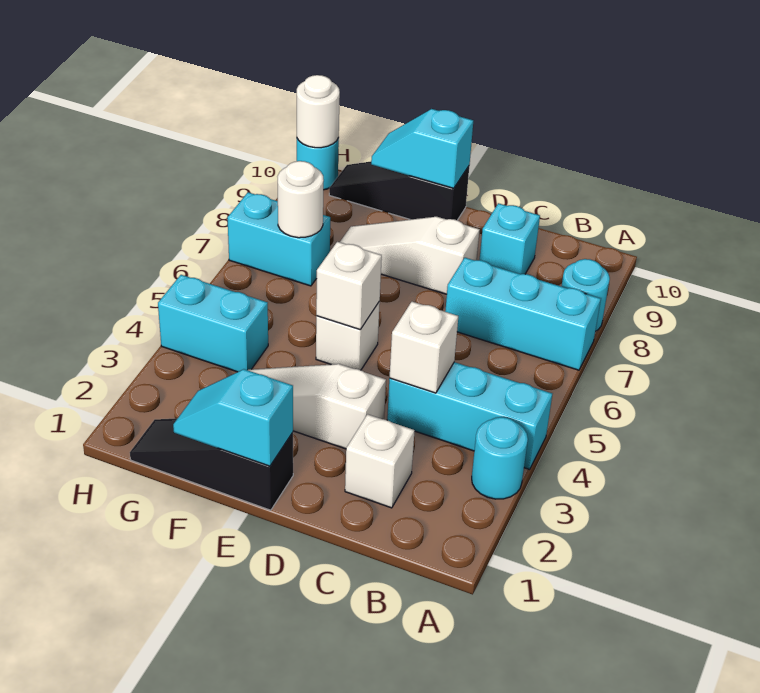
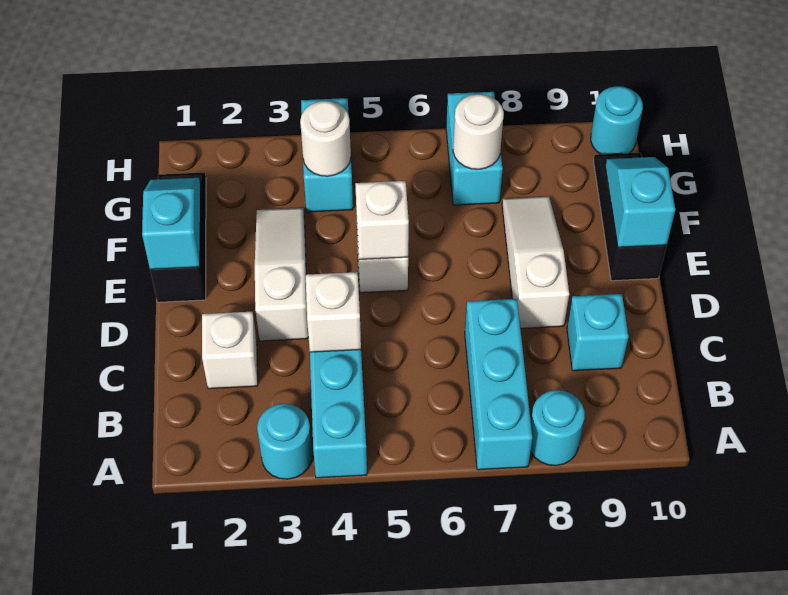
white round brick H10 level 2 -> white round brick G4 level 2

